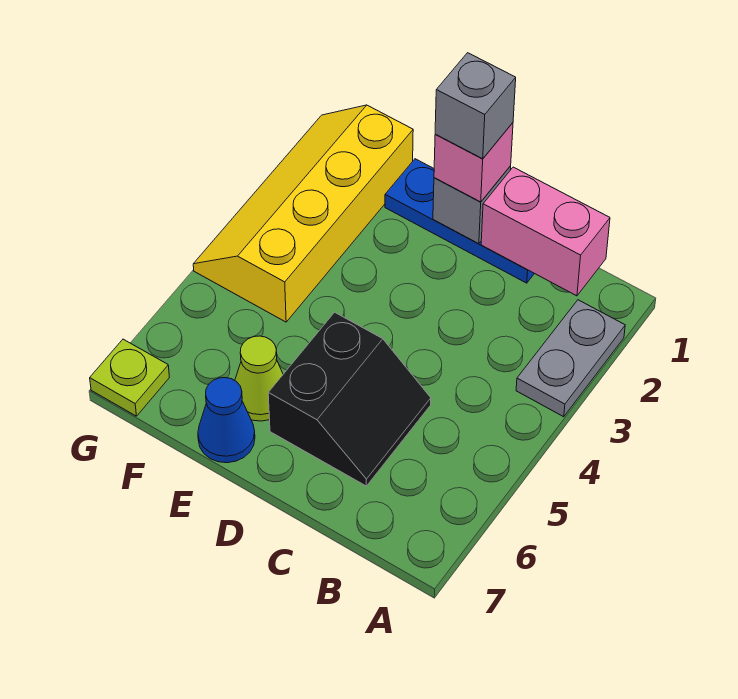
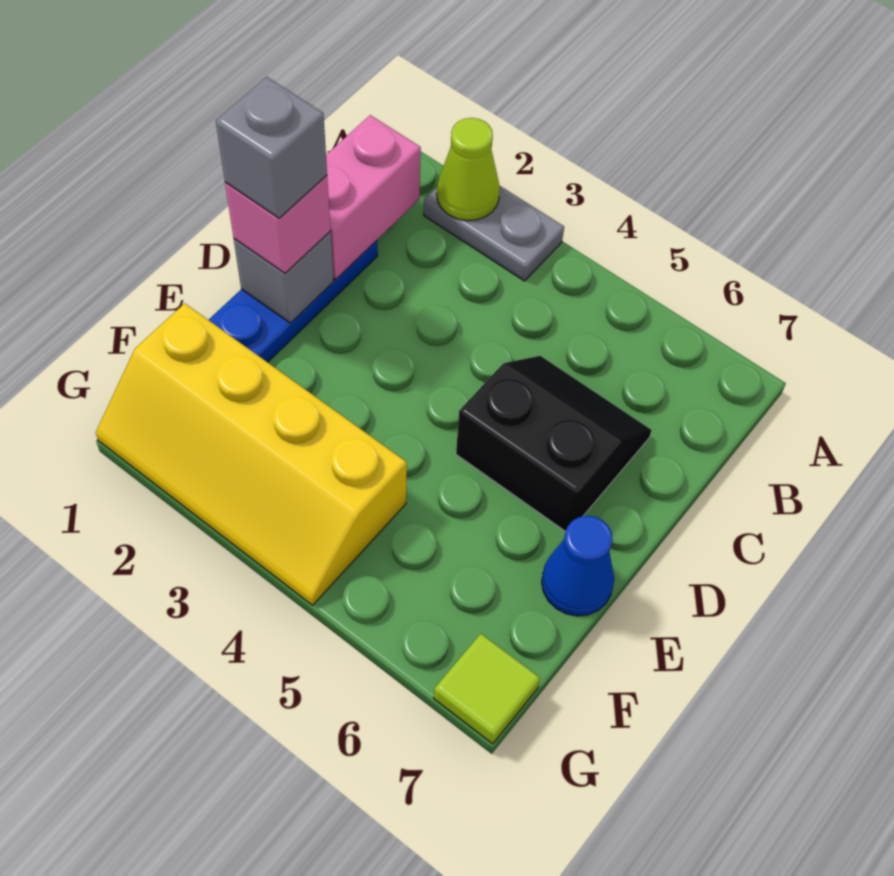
lime cone E6 level 1 -> lime cone A2 level 2
lime plate G7 level 1 -> lime tile G7 level 1

